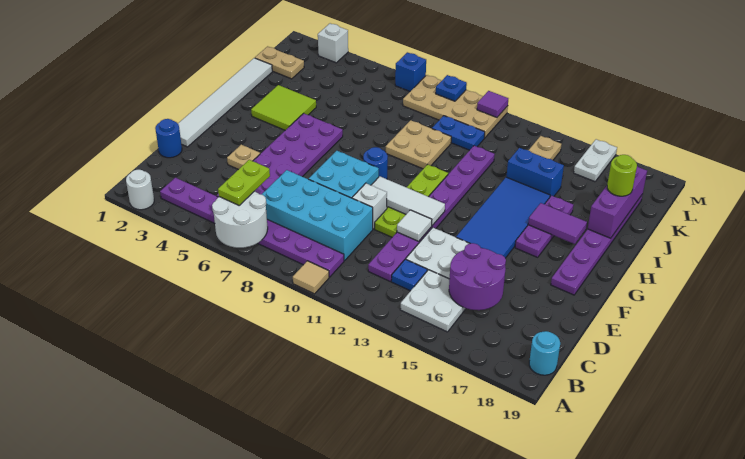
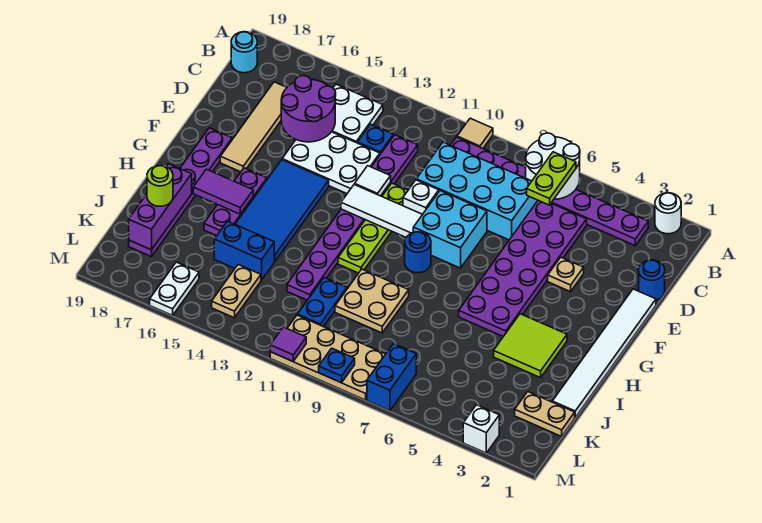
none -> tan tile C17:F17 level 1
blue plate K10:K11 level 1 -> blue plate J11:K11 level 1
blue brick M7 level 1 -> blue brick L7:M7 level 1

